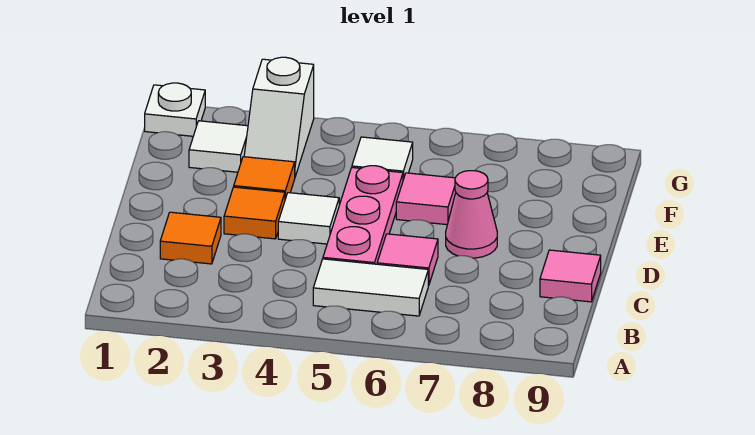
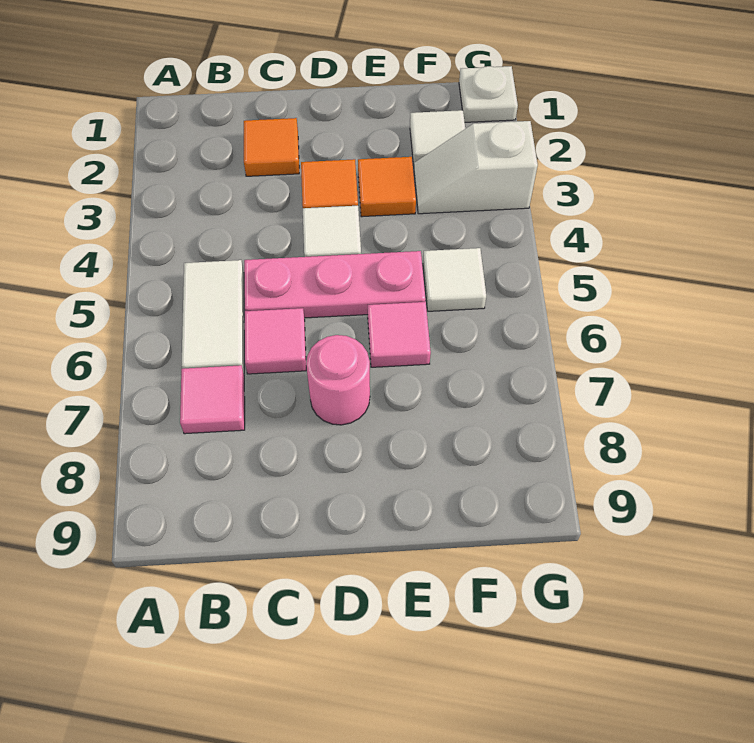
pink tile C9 level 1 -> pink tile B7 level 1
pink cone D7 level 1 -> pink round brick D7 level 1

